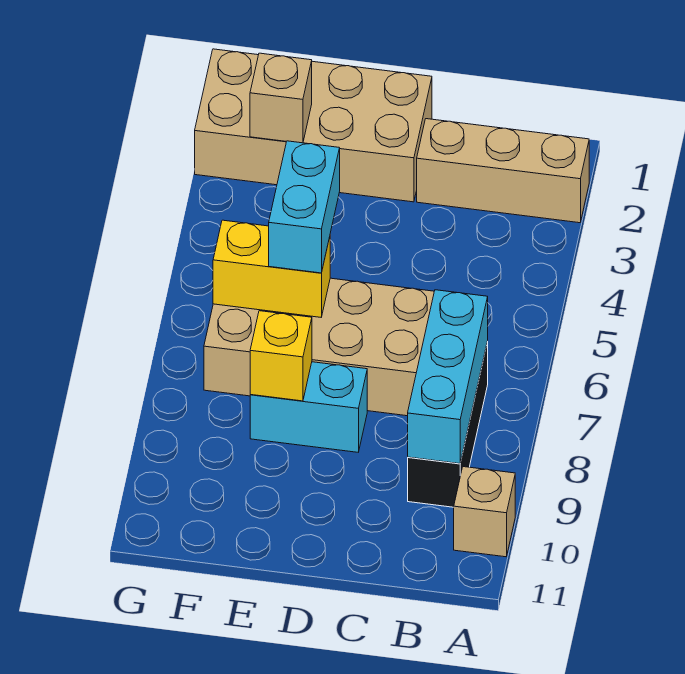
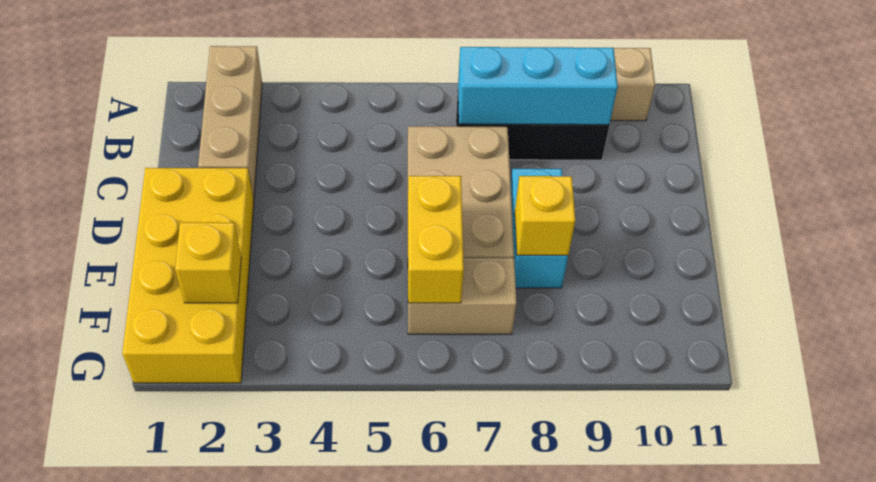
tan brick D1:G2 level 1 -> yellow brick D1:G2 level 1
cyan brick E5:E6 level 3 -> none
tan brick F2 level 2 -> yellow brick F2 level 2

